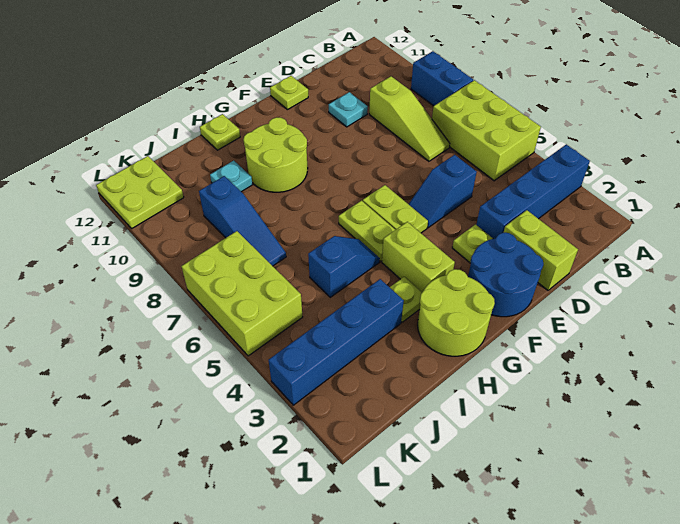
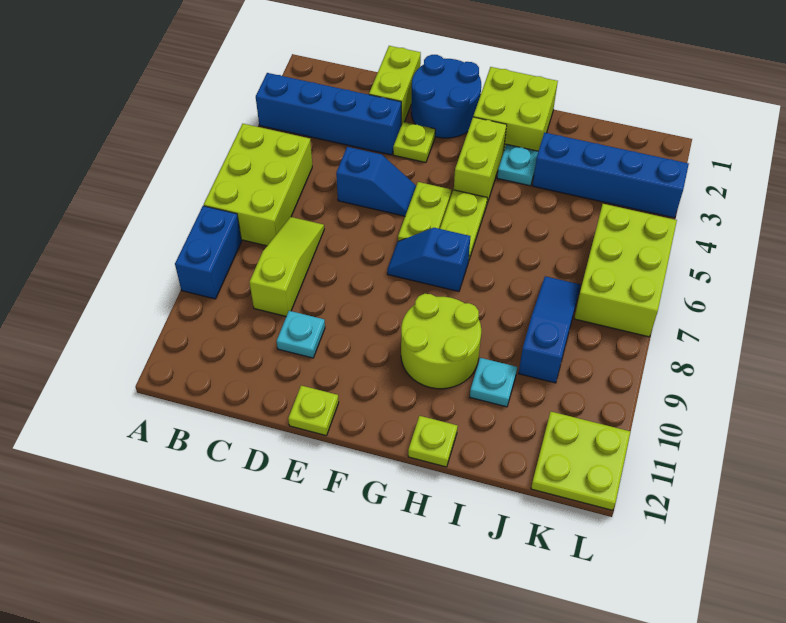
lime round brick G1:H2 level 1 -> lime brick G1:H2 level 1
lime plate H3 level 1 -> cyan plate H3 level 1
blue slope H5:I5 level 1 top I -> blue slope F7:G7 level 1 top G

